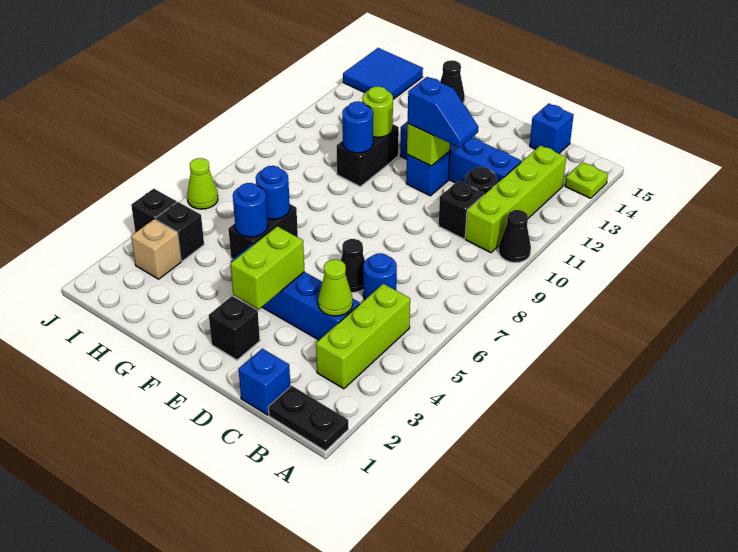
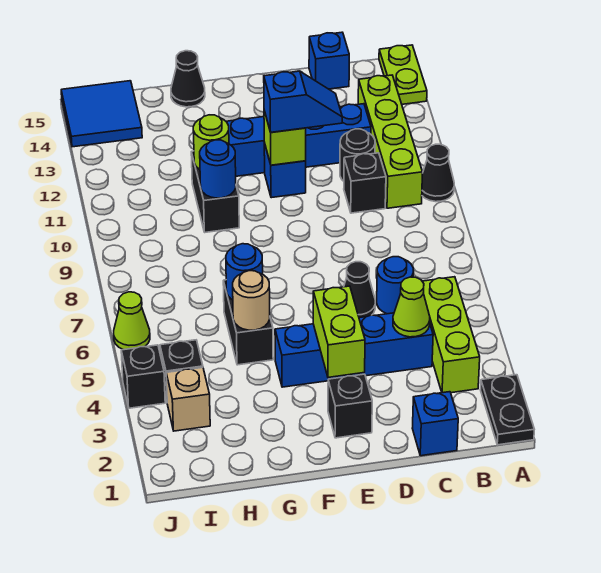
black plate A1:B1 level 1 -> black plate A1:A2 level 1
lime plate A14 level 1 -> lime plate A14:A15 level 1
blue round brick G5 level 2 -> tan round brick G5 level 2

